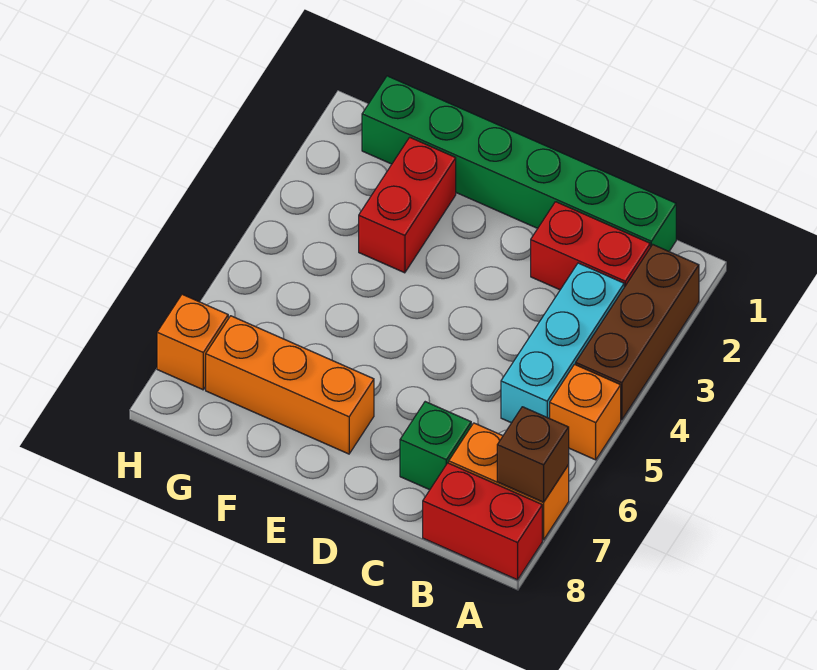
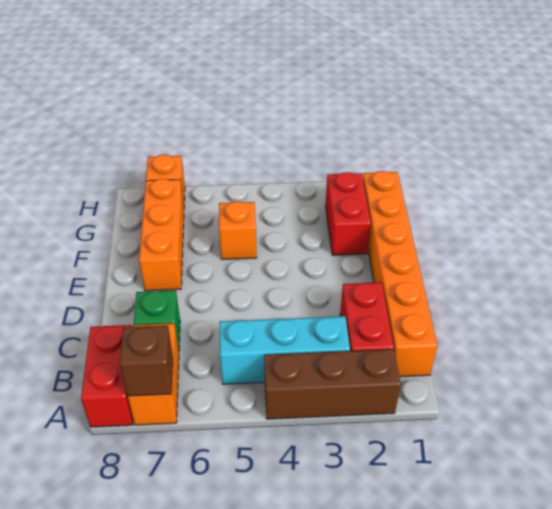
orange brick A5 level 1 -> orange brick F5 level 1
green brick B1:G1 level 1 -> orange brick B1:G1 level 1
red brick F2:F3 level 1 -> red brick F2:G2 level 1

